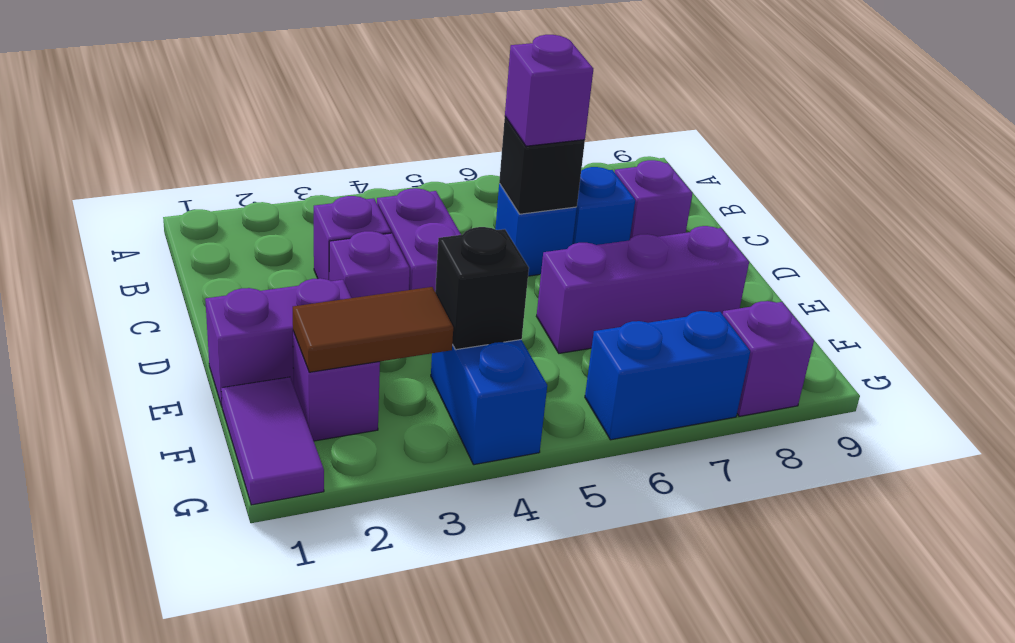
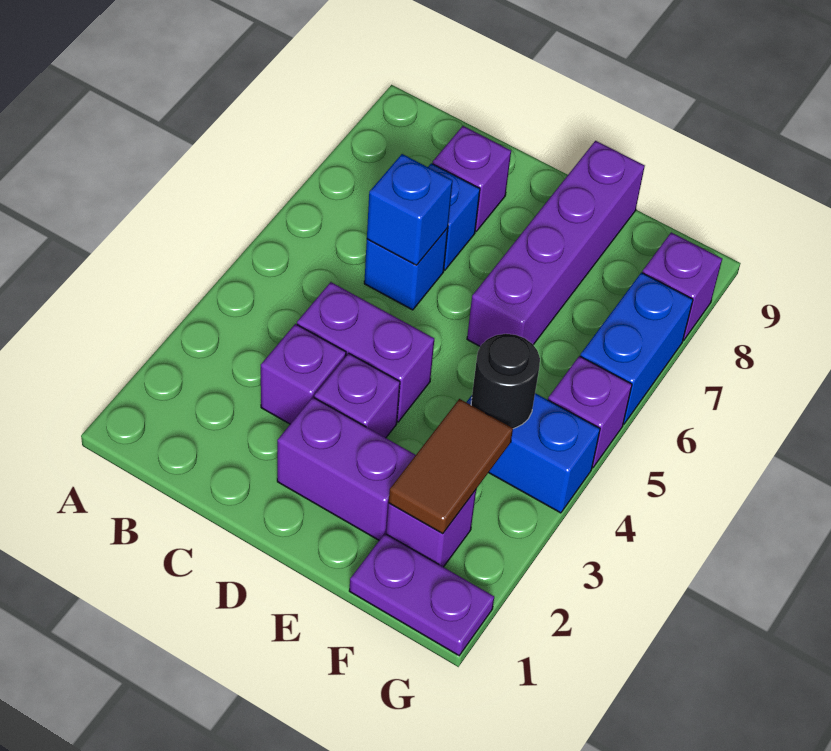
black brick C6 level 2 -> blue brick C6 level 2
purple brick C6 level 3 -> purple brick G5 level 1
purple brick E1:E2 level 1 -> purple brick D2:E2 level 1
purple brick E6:E8 level 1 -> purple brick E6:E9 level 1
purple tile F1:G1 level 1 -> purple plate F1:G1 level 1
black brick F4 level 2 -> black round brick F4 level 2

